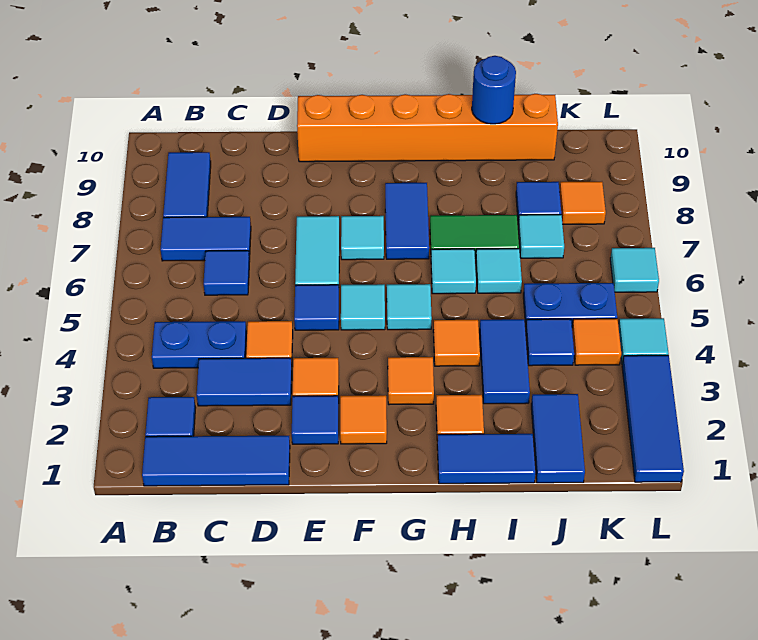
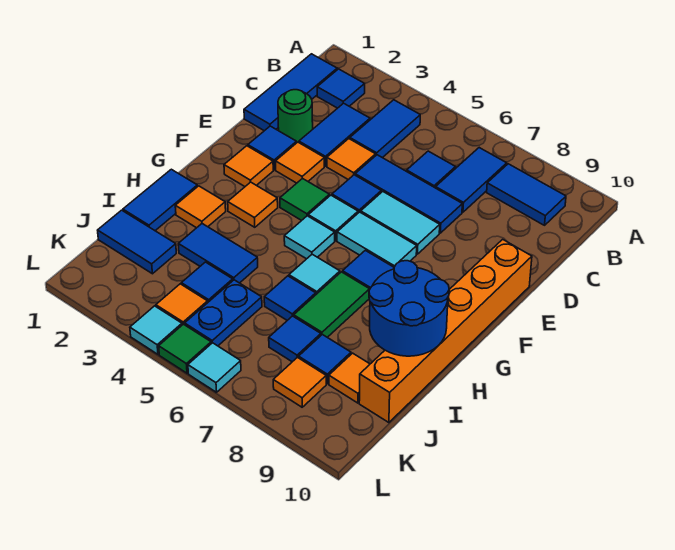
blue plate B4:C4 level 1 -> blue tile B4:C4 level 1
none -> green round brick D2 level 1
none -> green tile F4 level 1
cyan tile F7 level 1 -> cyan tile F6:F7 level 1
orange tile H4 level 1 -> orange tile J9 level 1
cyan tile I6 level 1 -> blue tile I6 level 1
blue round brick I10 level 2 -> blue round brick H9:I10 level 2
cyan tile J7 level 1 -> blue tile J7 level 1
blue tile L1:L3 level 1 -> blue tile D5:D7 level 1
none -> green tile L5 level 1

